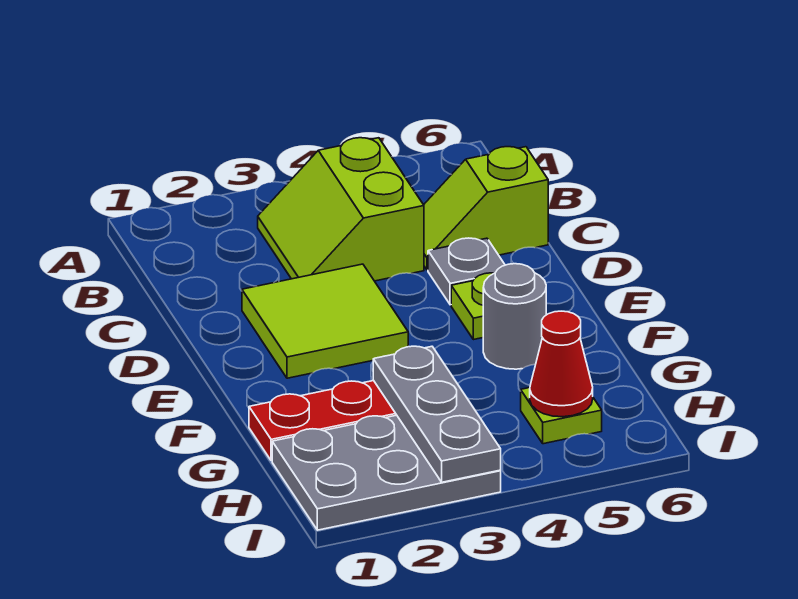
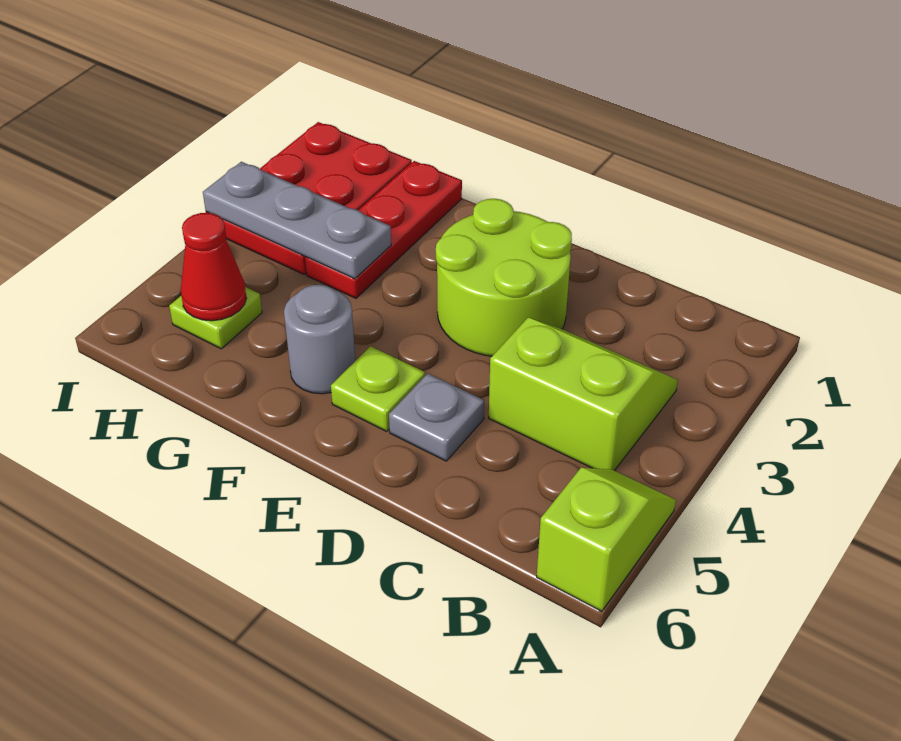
lime slope C5:C6 level 1 top 6 -> lime slope A5:A6 level 1 top 6
lime tile D2:E3 level 1 -> lime round brick D2:E3 level 1
grey plate H1:I3 level 1 -> red plate H1:I3 level 1

